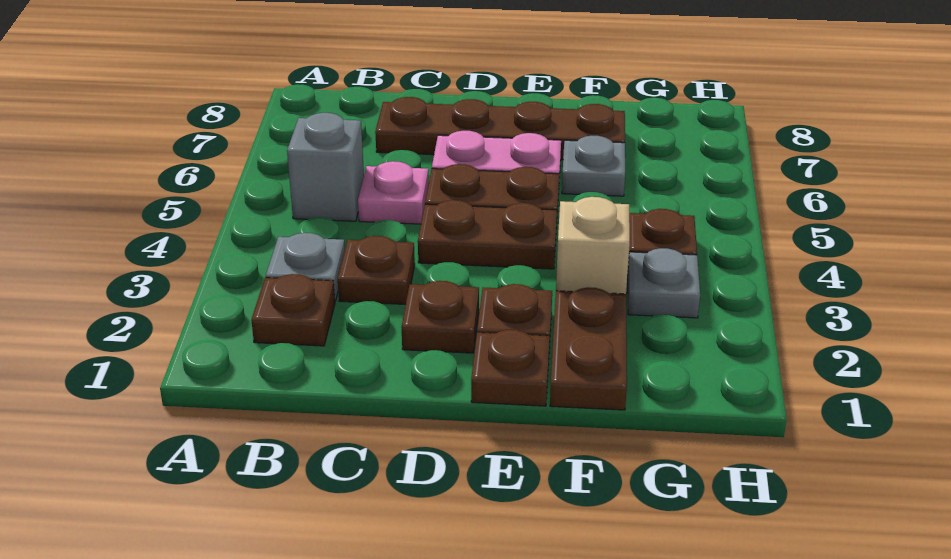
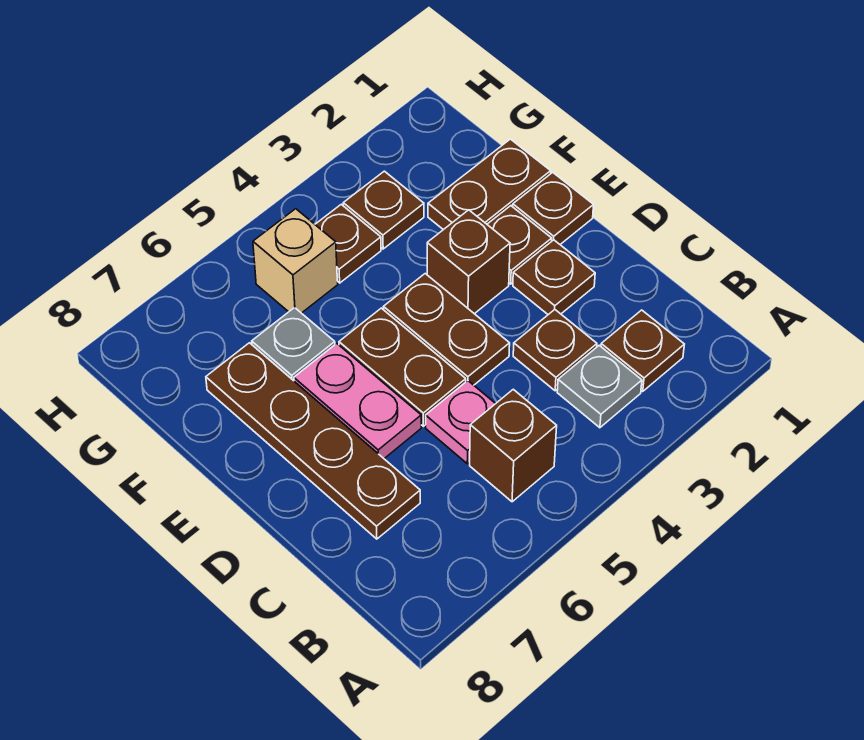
grey brick B5 level 1 -> brown brick B5 level 1
none -> brown brick E3 level 1
tan brick F3 level 1 -> tan brick G5 level 1
grey plate G3 level 1 -> brown plate G3 level 1

